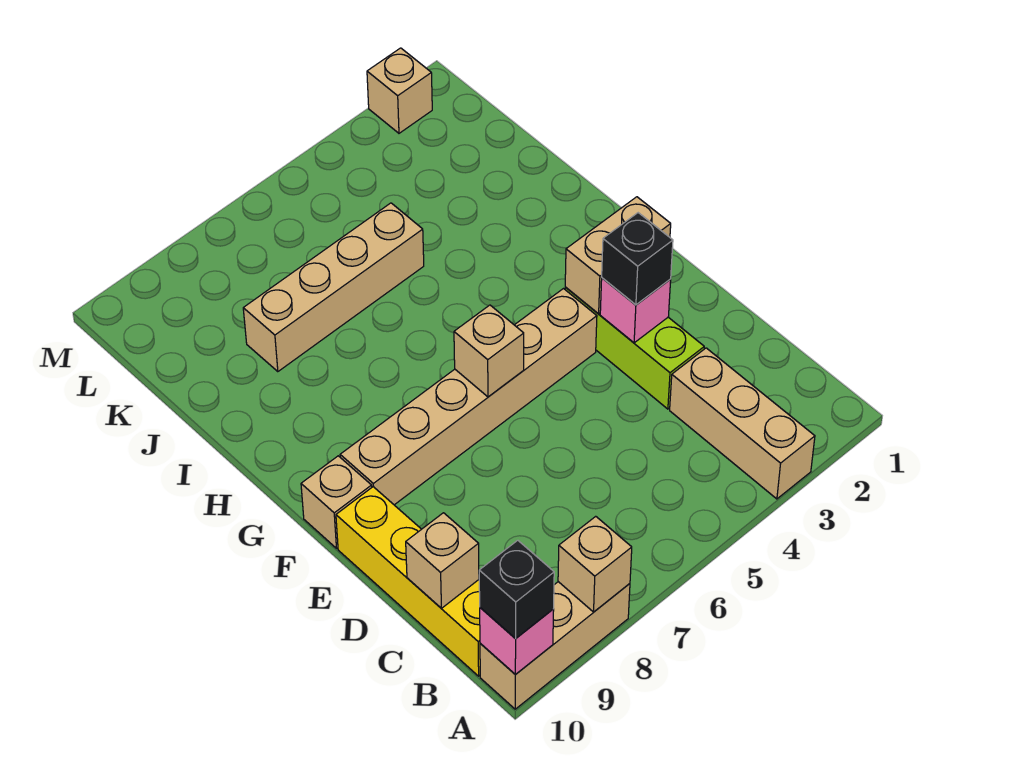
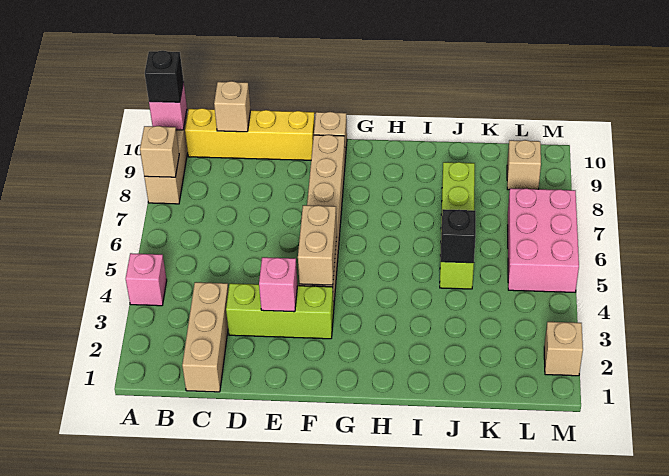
tan brick A3:C3 level 1 -> tan brick C1:C3 level 1
none -> pink brick A4 level 1
black brick E3 level 3 -> black brick J5 level 2
tan brick F2:F3 level 2 -> tan brick F4:F5 level 2
tan brick F6 level 2 -> tan brick L9 level 1
tan brick J5:J8 level 1 -> lime brick J5:J8 level 1
none -> pink brick L5:M7 level 1

